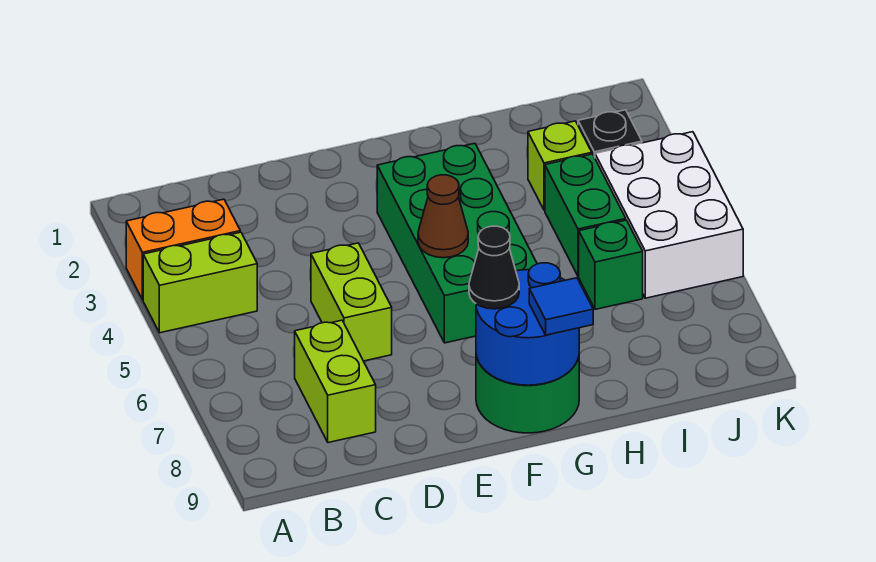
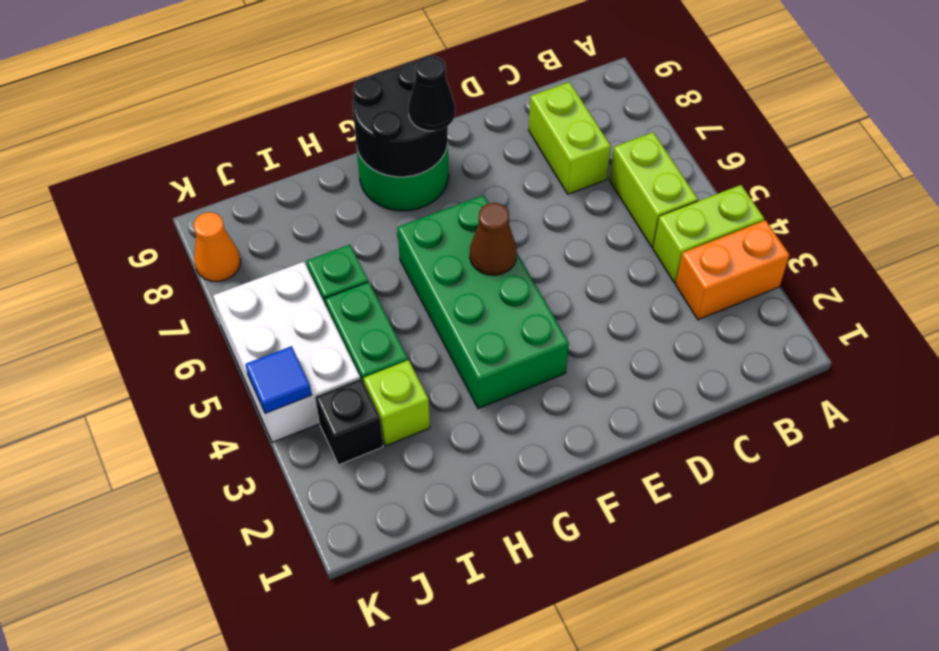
lime brick D5:D6 level 1 -> lime brick B5:B6 level 1
blue round brick F8:G9 level 2 -> black round brick F8:G9 level 2
blue tile G9 level 3 -> blue tile K4 level 2
none -> orange cone K8 level 1

